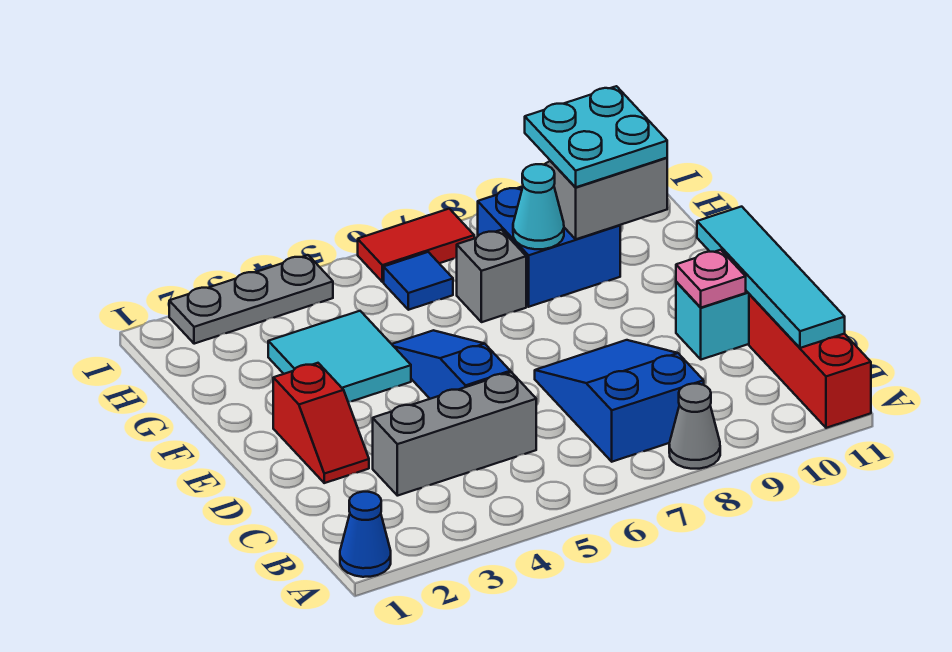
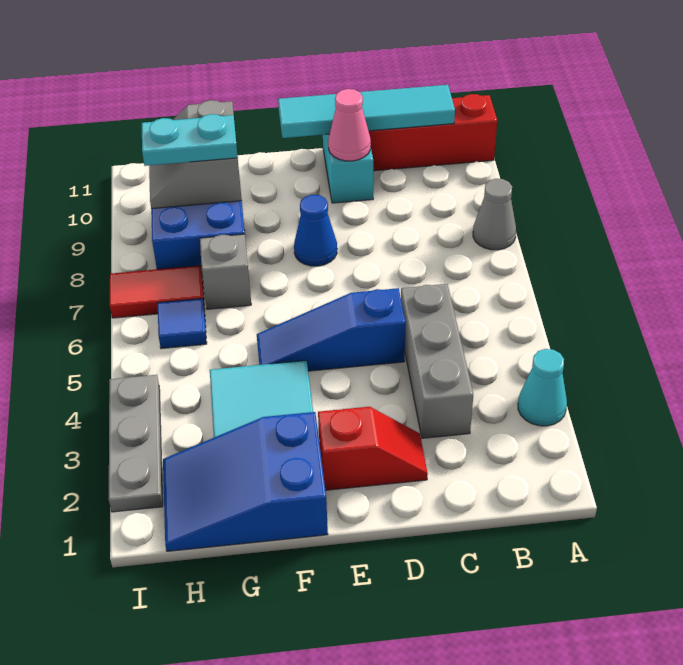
blue cone A1 level 1 -> blue cone E8 level 1
blue slope B7:D8 level 1 top B -> blue slope F1:H2 level 1 top F
pink plate D10 level 2 -> pink cone D10 level 2
cyan cone G8 level 2 -> cyan cone A3 level 1
cyan plate G9:H10 level 3 -> cyan plate G9:H9 level 3
red tile I6:I7 level 1 -> red tile H7:I7 level 1

